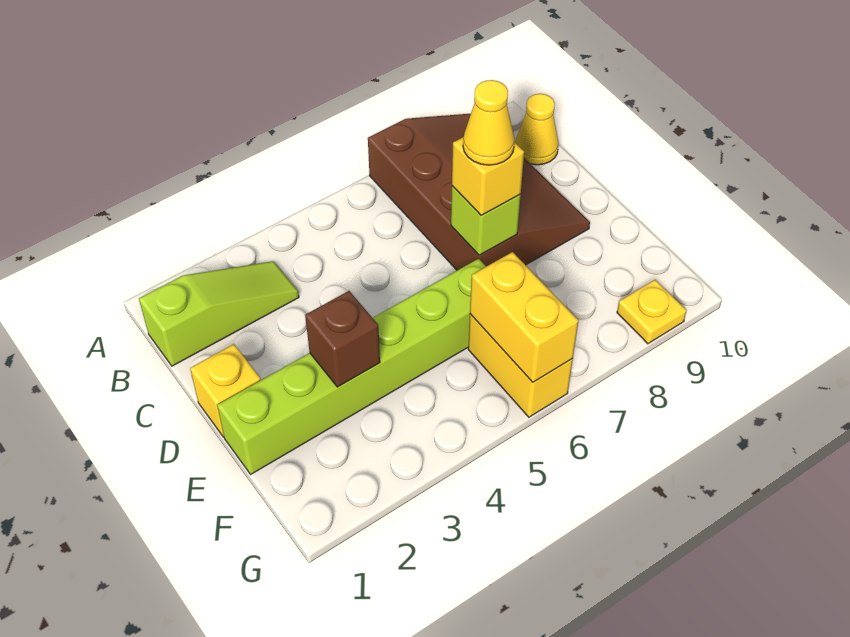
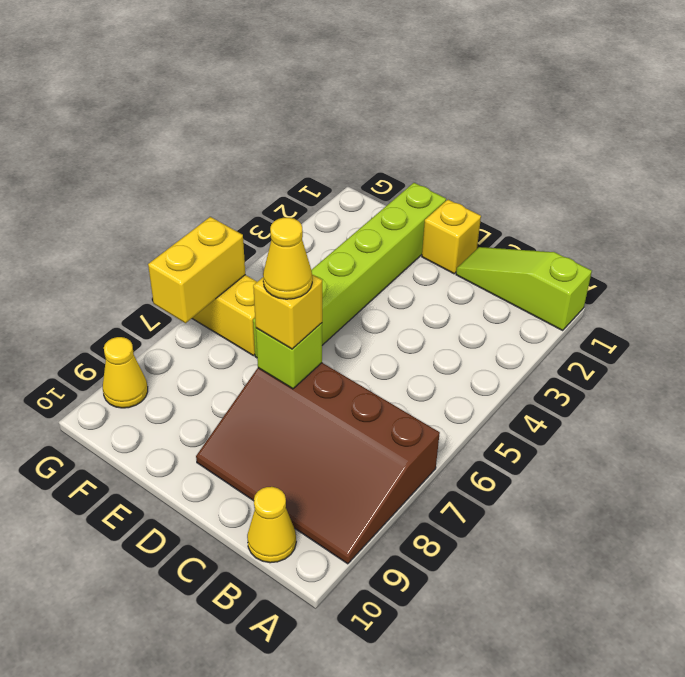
lime slope B1:B3 level 1 top 1 -> lime slope A1:C1 level 1 top A
brown brick E3 level 2 -> none
yellow brick F6:G6 level 2 -> yellow brick G6:G7 level 2
yellow plate G9 level 1 -> yellow cone G9 level 1

